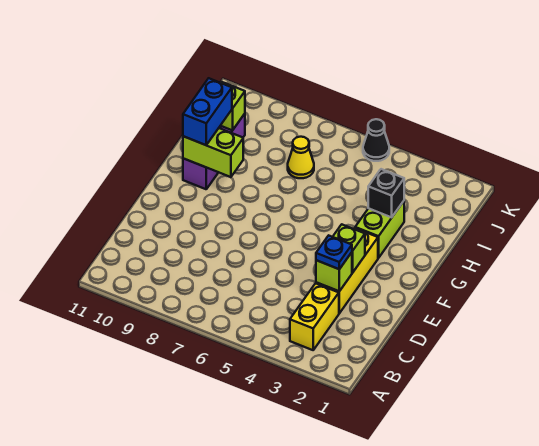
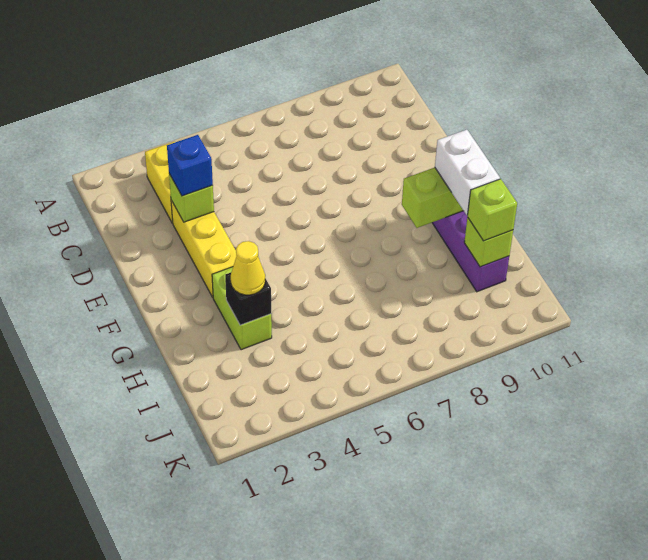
blue plate D3 level 3 -> blue brick D3 level 3
lime brick E3 level 2 -> lime brick I10 level 3
blue brick G10:H10 level 3 -> white brick G10:H10 level 3
yellow cone I7 level 1 -> yellow cone H3 level 3
black cone K5 level 1 -> none

